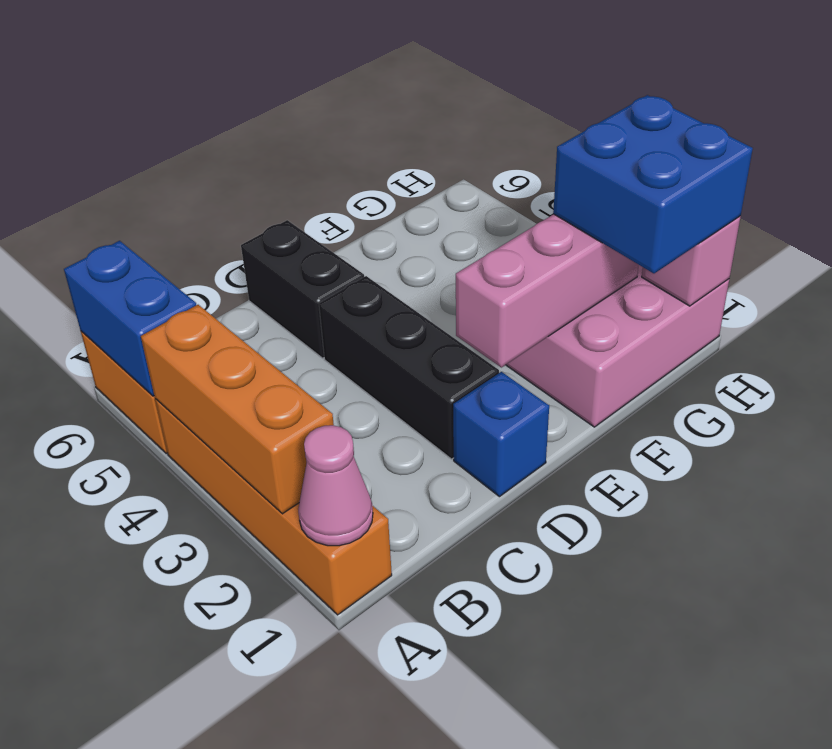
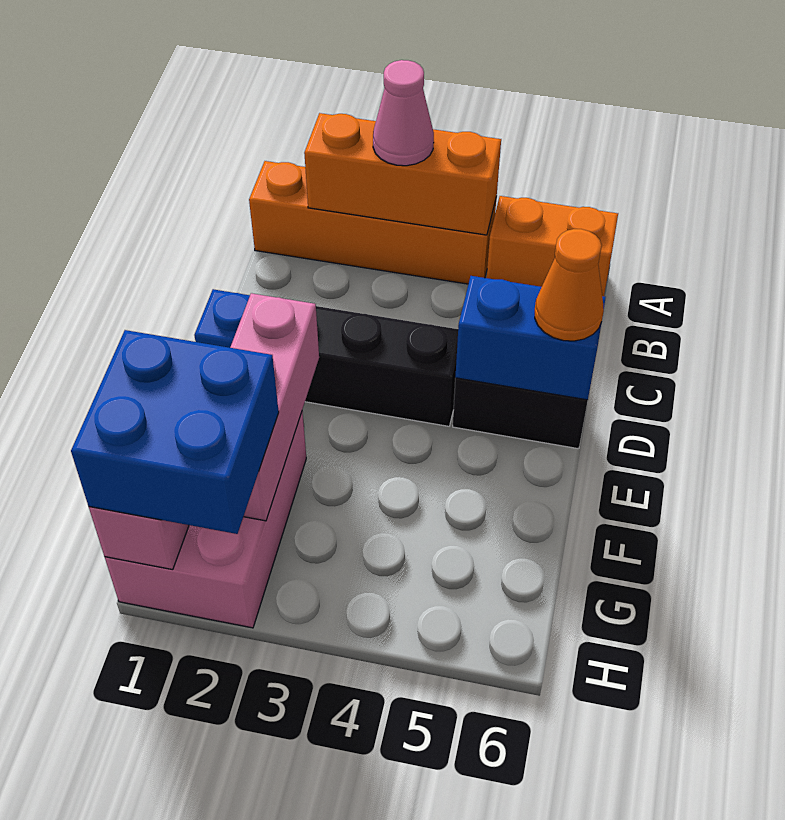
pink cone A1 level 2 -> pink cone A3 level 3
blue brick A5:A6 level 2 -> blue brick D5:D6 level 2
none -> orange cone D6 level 3

